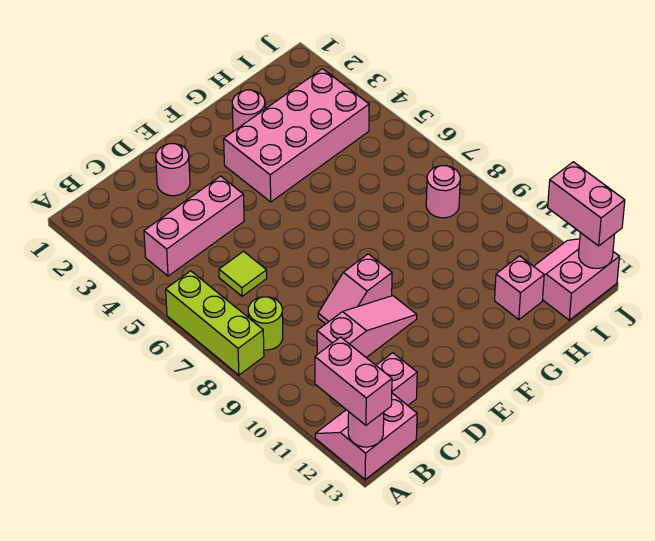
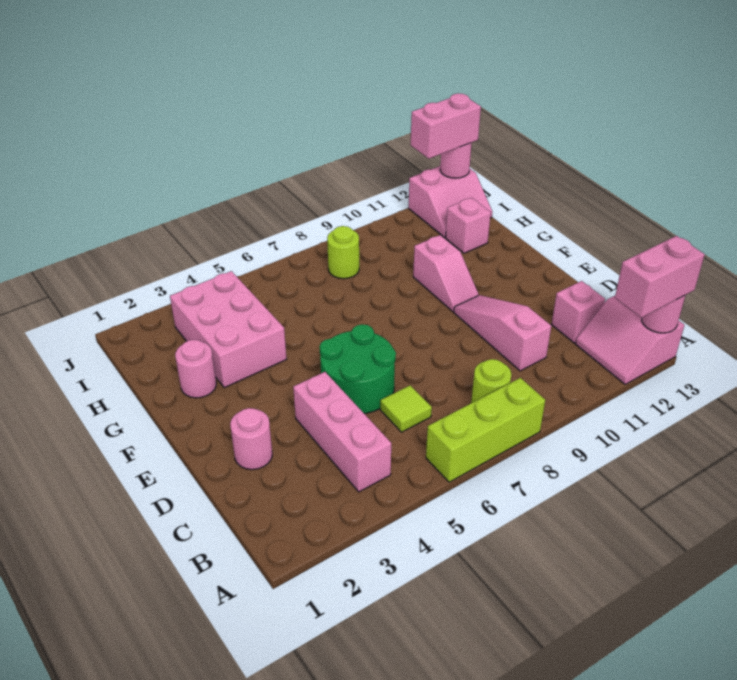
none -> green round brick D5:E6 level 1
pink slope D9:E9 level 1 top E -> pink slope F10:G10 level 1 top G
pink brick F3:I4 level 1 -> pink brick G3:I4 level 1
pink round brick I8 level 1 -> lime round brick I8 level 1
pink slope I12:J13 level 1 top 13 -> pink slope I12:J13 level 1 top J

